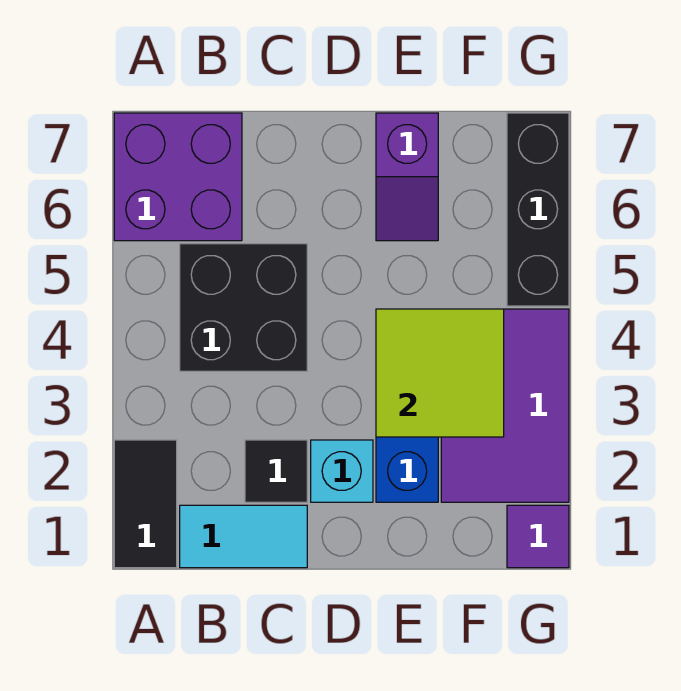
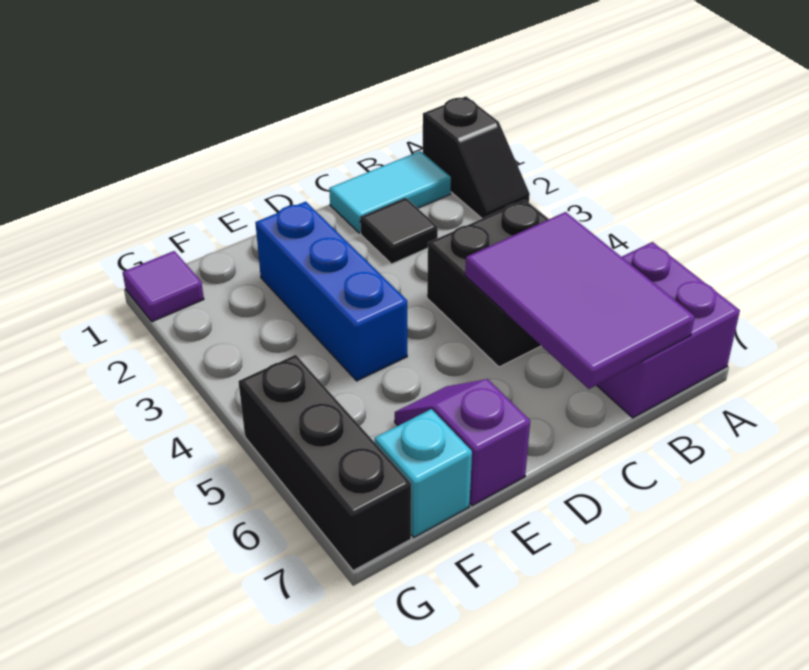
black tile A1:A2 level 1 -> black slope A1:A2 level 1 top 1
cyan brick D2 level 1 -> cyan brick F7 level 1
lime tile E3:F4 level 2 -> none
purple tile F2:G4 level 1 -> purple tile B5:C7 level 2

